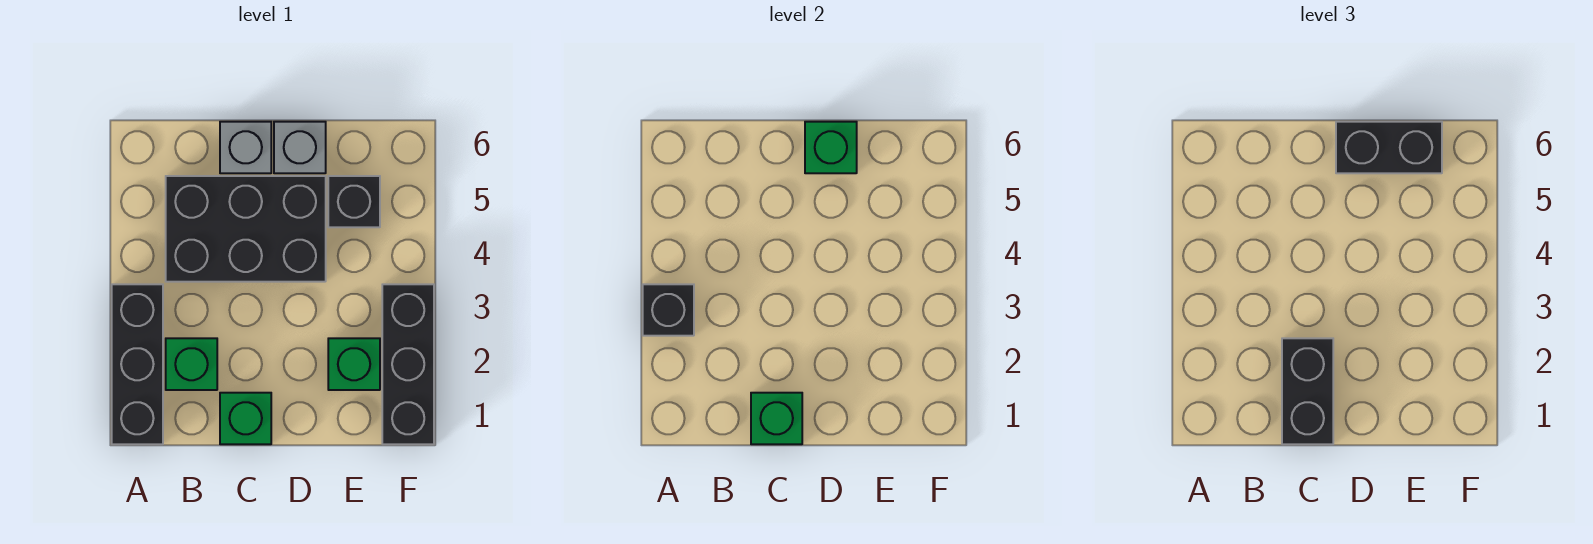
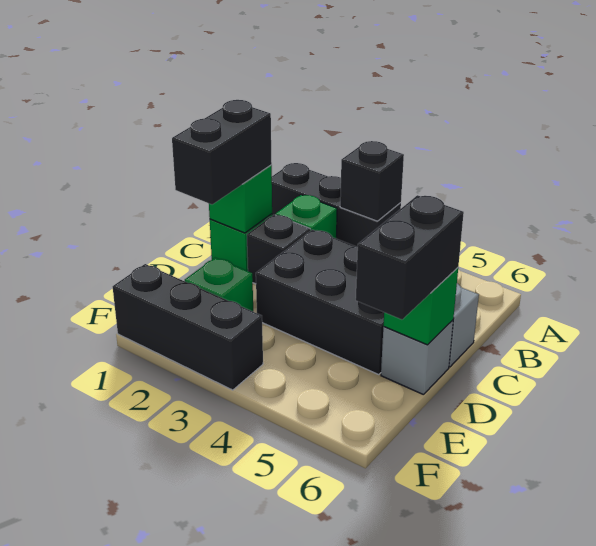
black brick B4:D5 level 1 -> black brick C3:D5 level 1
black brick C1:C2 level 3 -> black brick C1:D1 level 3
black brick E5 level 1 -> black brick C2 level 1

